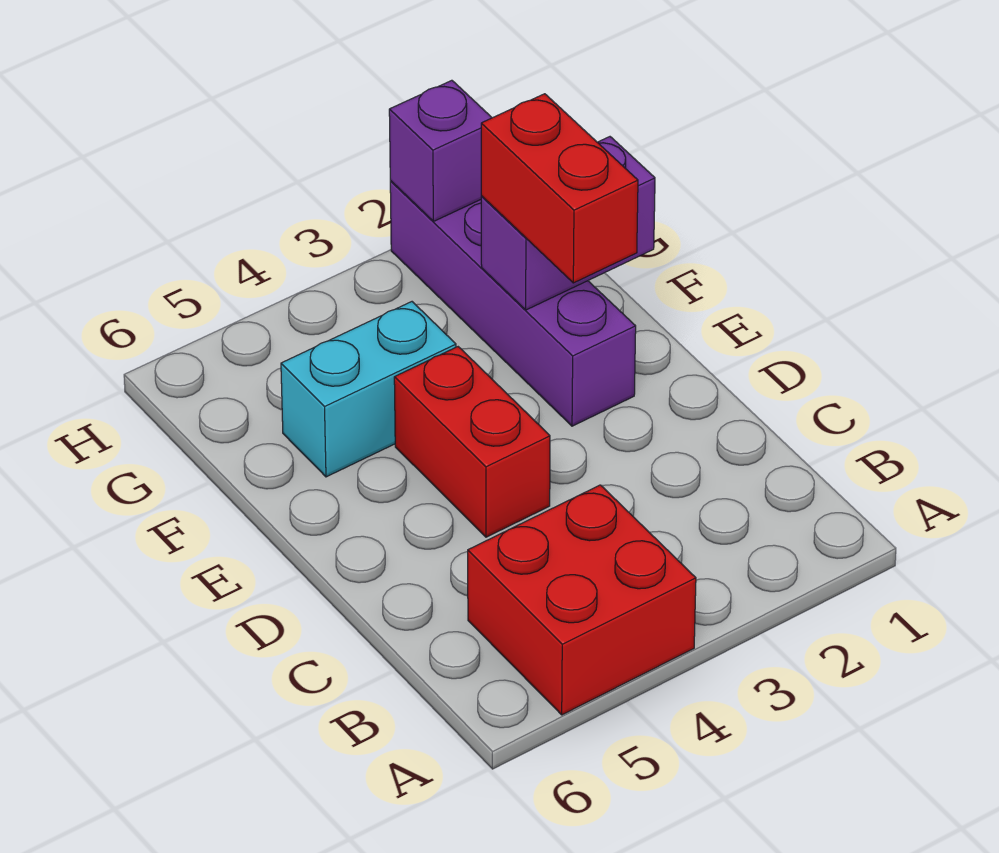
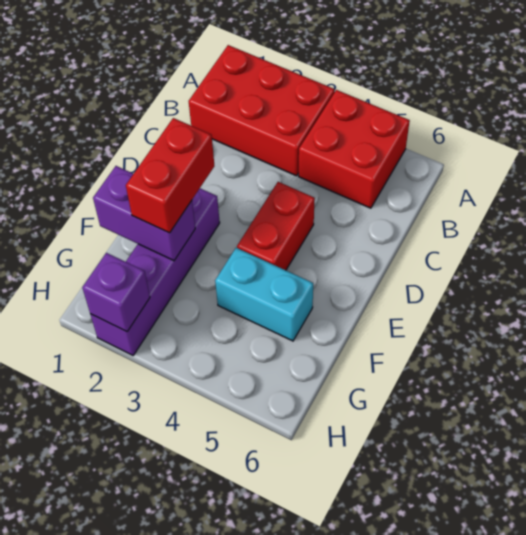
none -> red brick A1:B3 level 1

